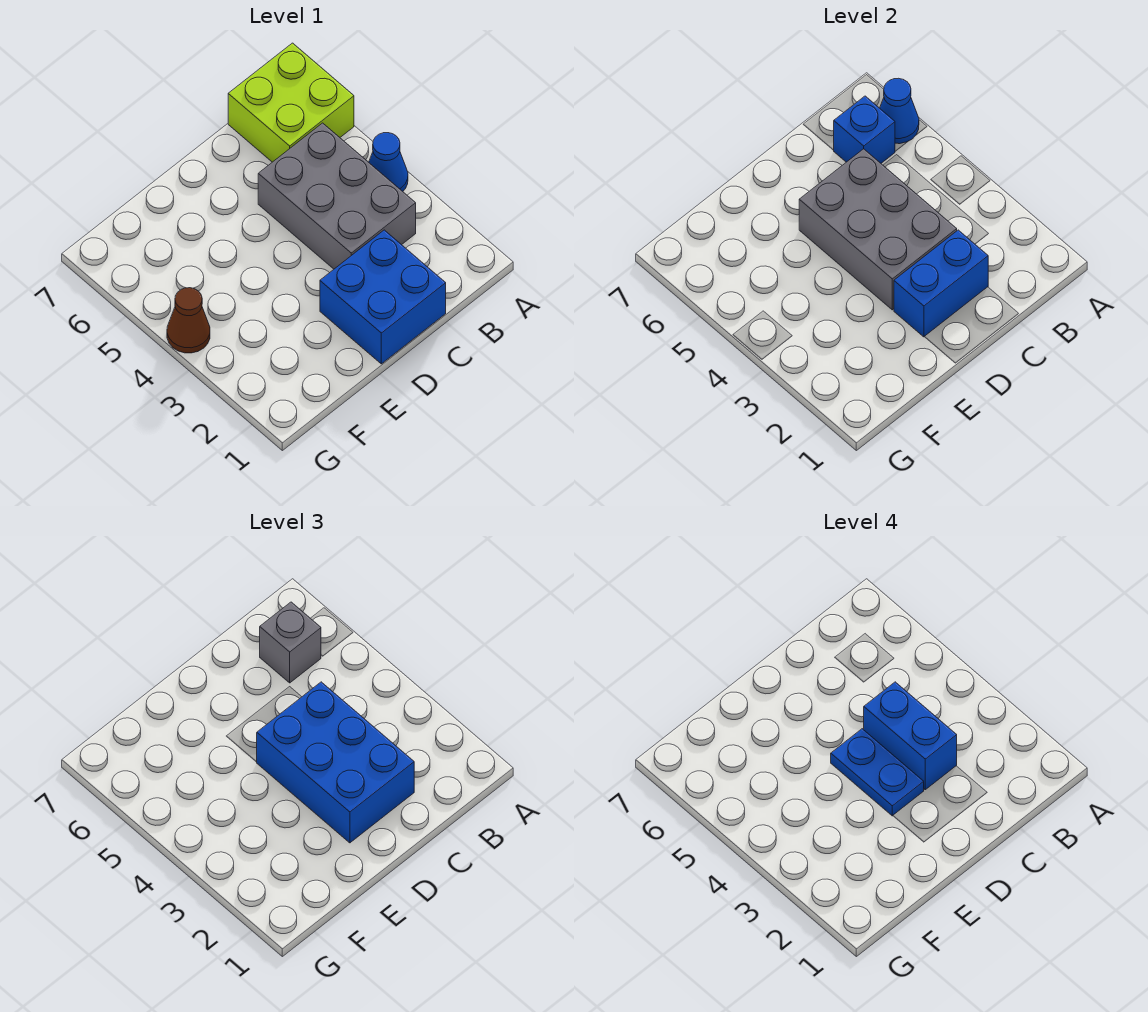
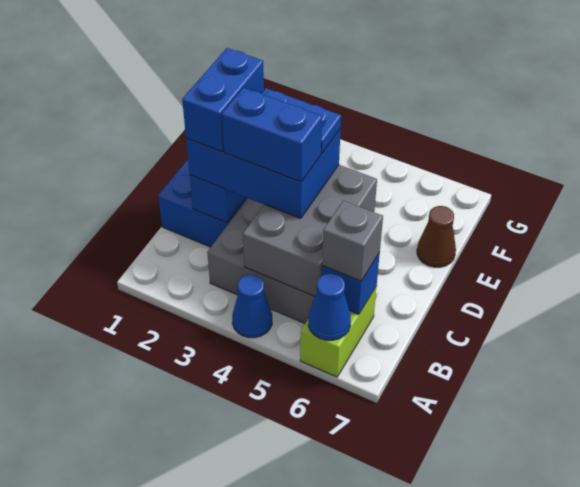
lime brick A6:B7 level 1 -> lime brick A6:B6 level 1
none -> blue brick C2:D2 level 4
grey brick C3:D5 level 2 -> grey brick B4:D5 level 2
brown cone G4 level 1 -> brown cone E7 level 1

